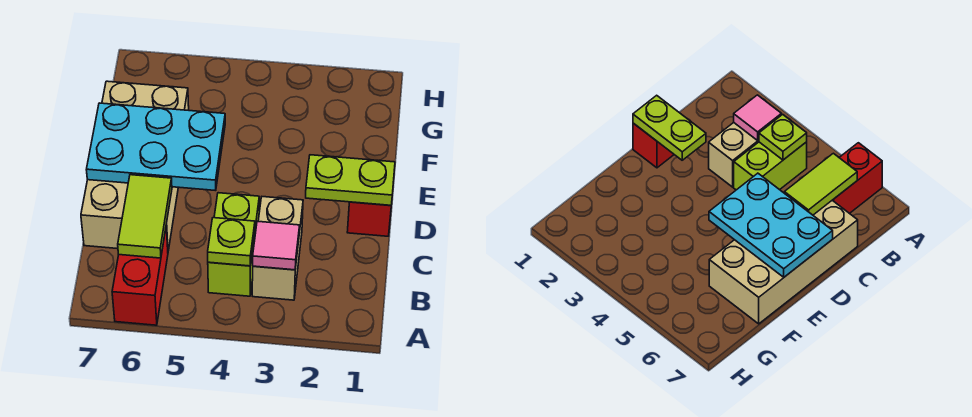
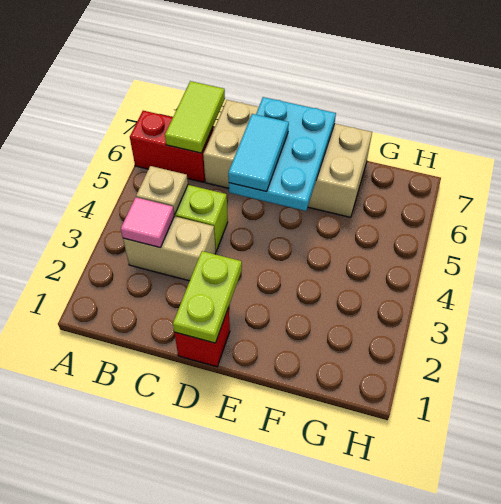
lime plate B4 level 2 -> tan plate B4 level 2
lime tile B6:C6 level 2 -> lime tile B6:B7 level 2
none -> cyan tile D5:D6 level 3

